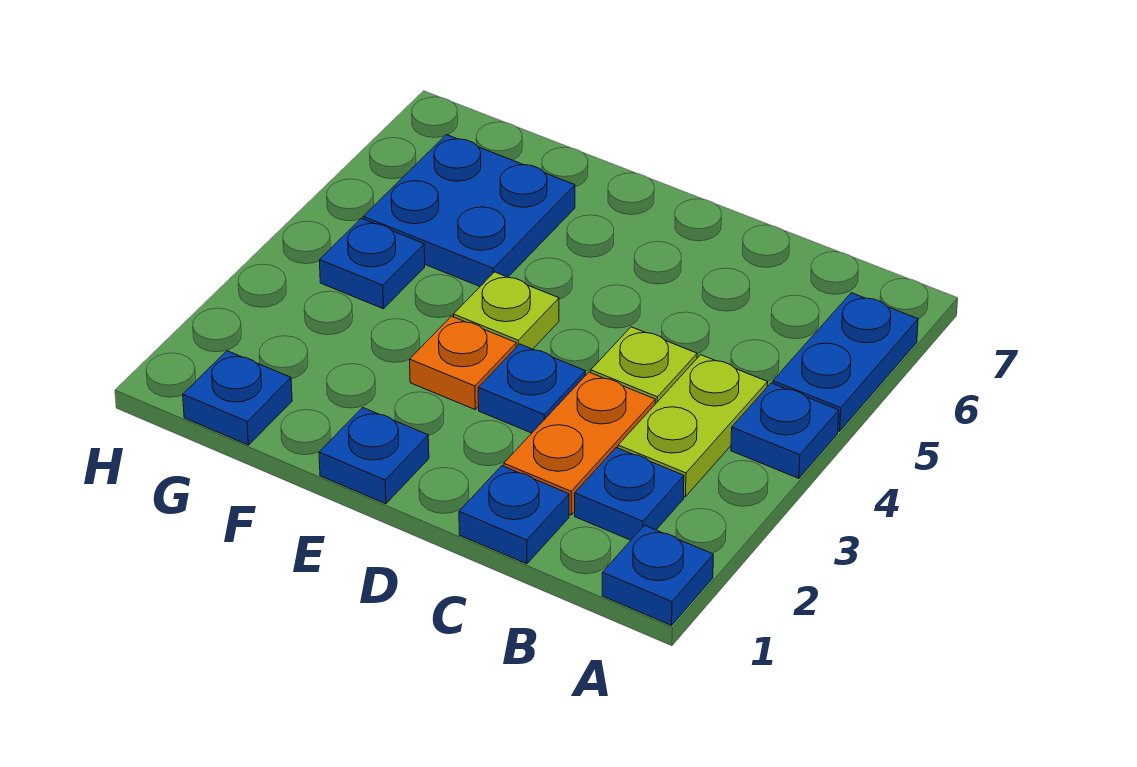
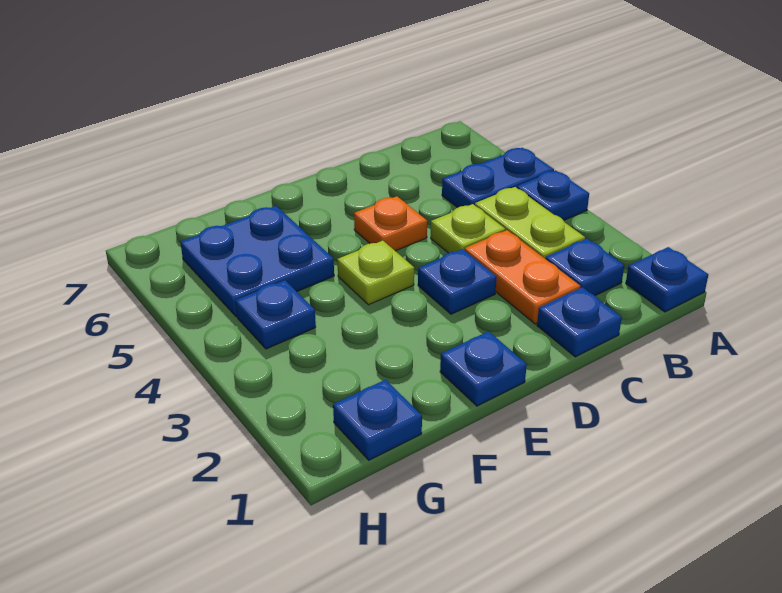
blue plate A5:A6 level 1 -> blue plate A5:B5 level 1
orange plate E3 level 1 -> orange plate D5 level 1

